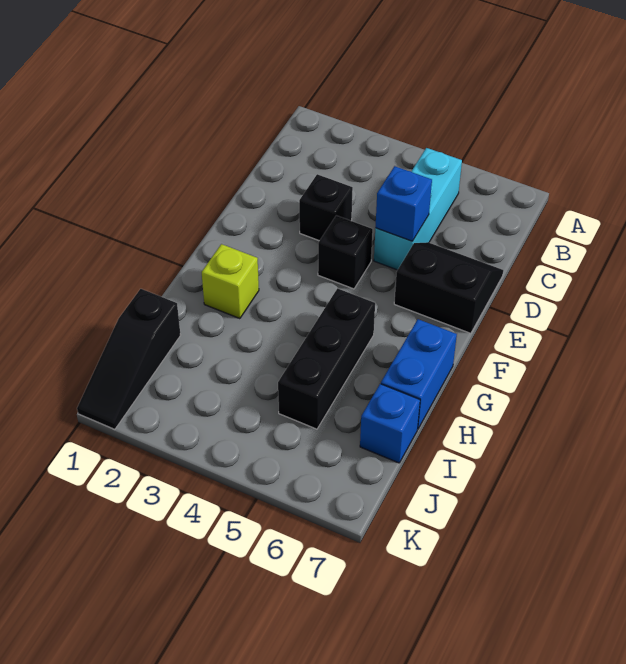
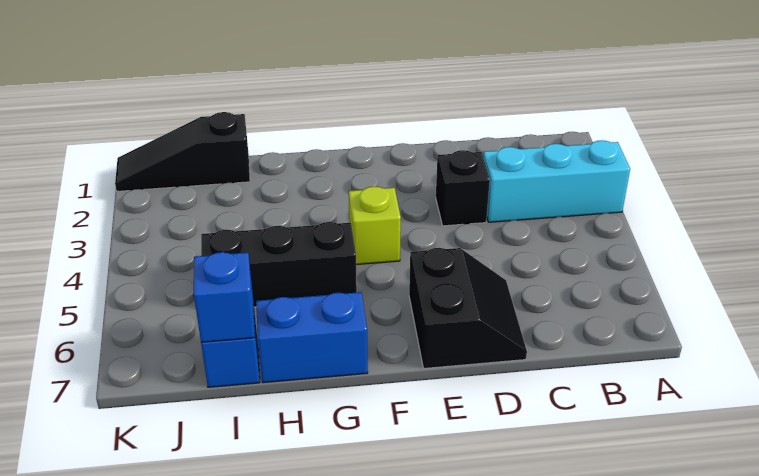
cyan brick B5:D5 level 1 -> cyan brick A3:C3 level 1
blue brick D5 level 2 -> blue brick I7 level 2
black brick E4 level 1 -> none
lime brick G2 level 1 -> lime brick F4 level 1

